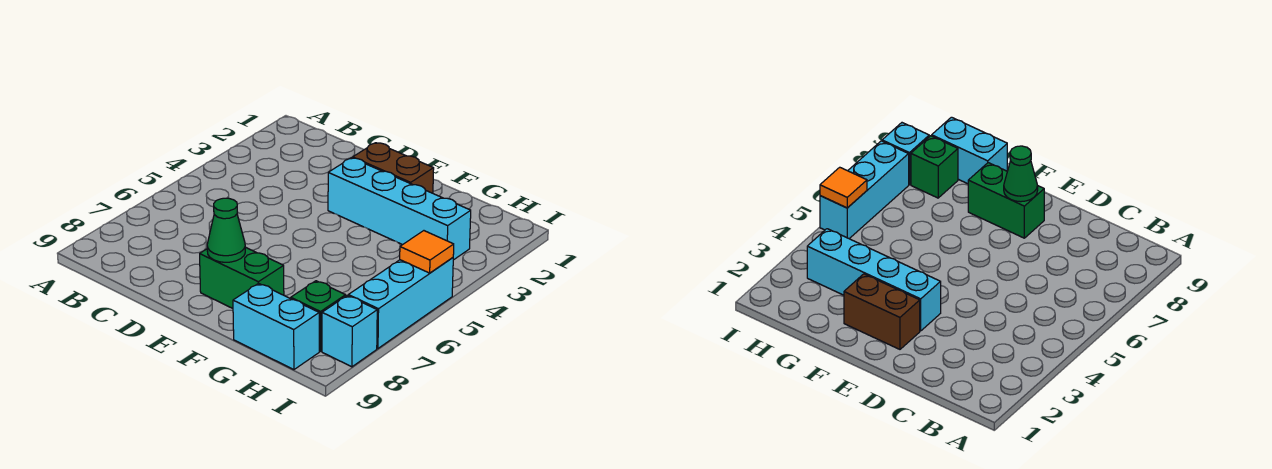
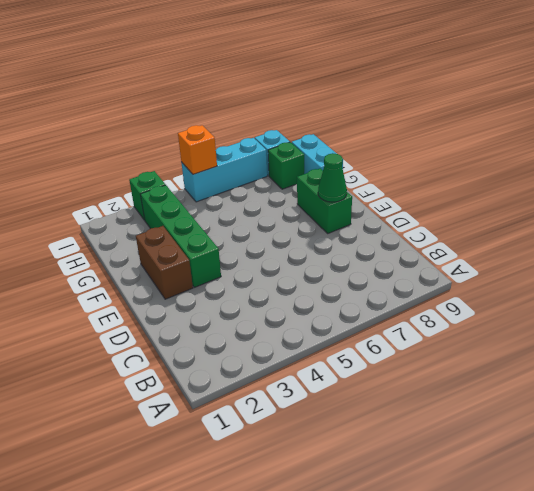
cyan brick E3:H3 level 1 -> green brick E3:H3 level 1
none -> green brick I3 level 1
orange tile I5 level 2 -> orange brick I5 level 2

